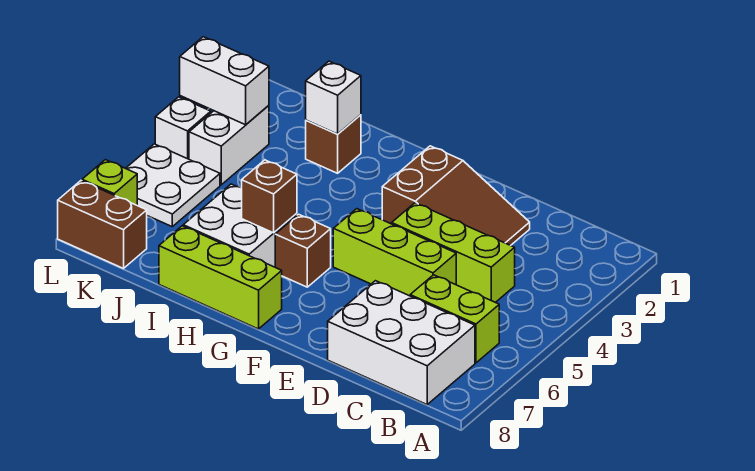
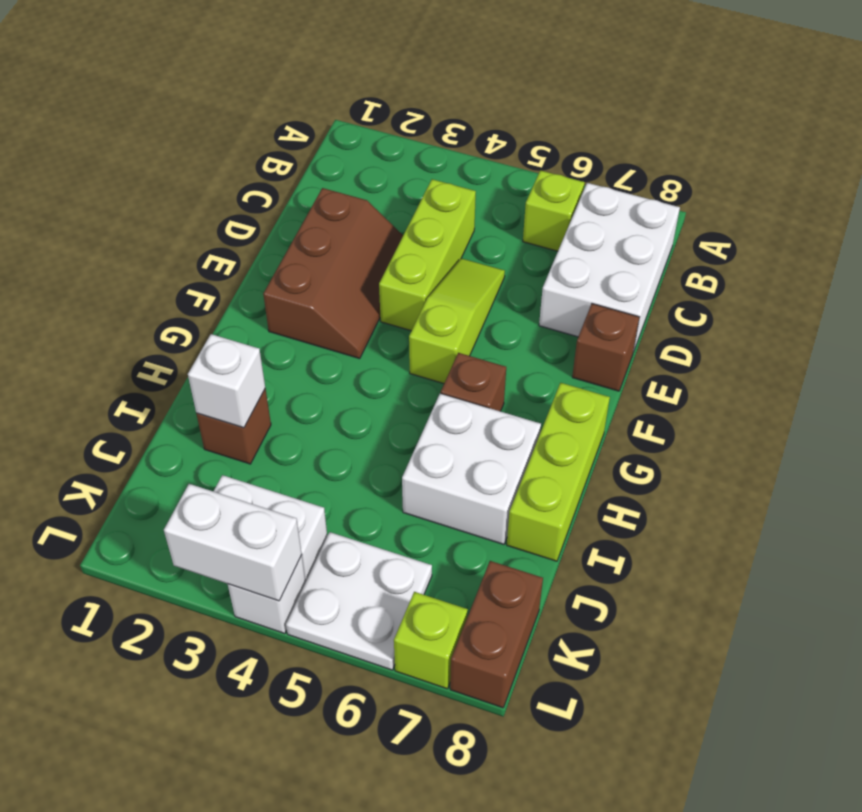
lime brick B6:C6 level 1 -> lime brick B6 level 1
brown slope D2:F3 level 1 top F -> brown slope D2:F3 level 1 top 2
lime brick D5:F5 level 1 -> lime slope D5:F5 level 1 top F
brown brick H6 level 2 -> brown brick E8 level 1
white brick K3:L3 level 2 -> white brick L3:L4 level 2

